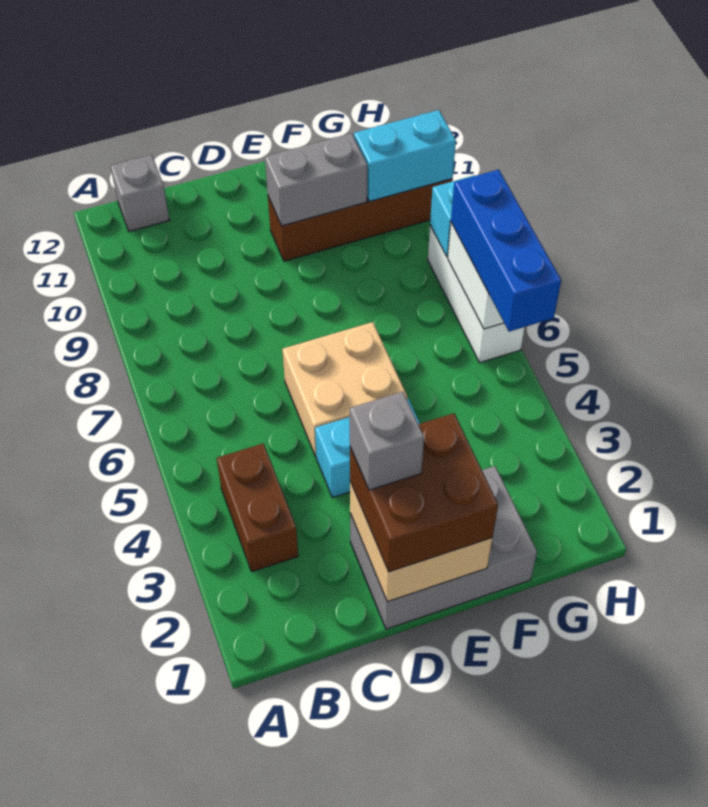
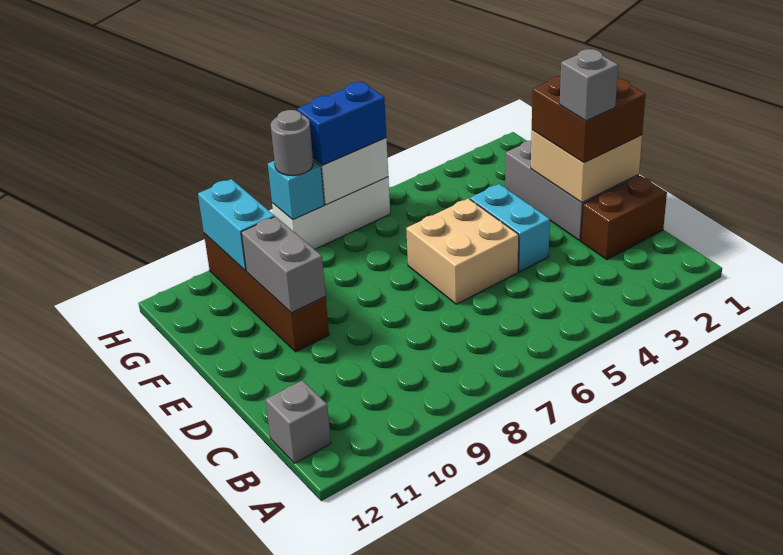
brown brick B3:B4 level 1 -> brown brick C1:C2 level 1
blue brick H5:H7 level 3 -> blue brick H6:H7 level 3
none -> grey round brick H8 level 3

